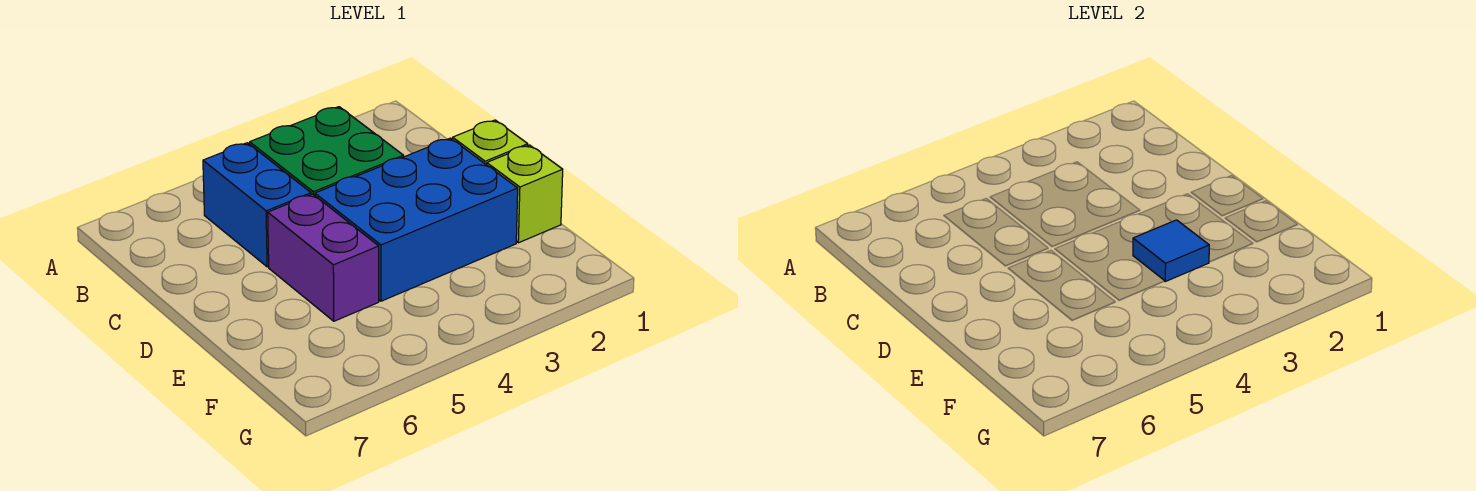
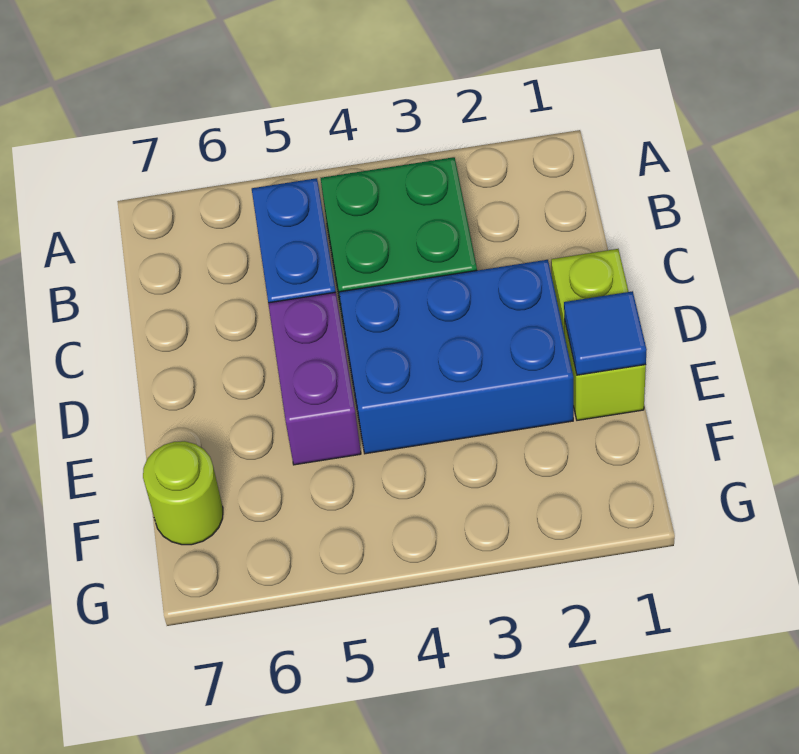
blue tile E3 level 2 -> blue tile E1 level 2
none -> lime round brick F7 level 1

